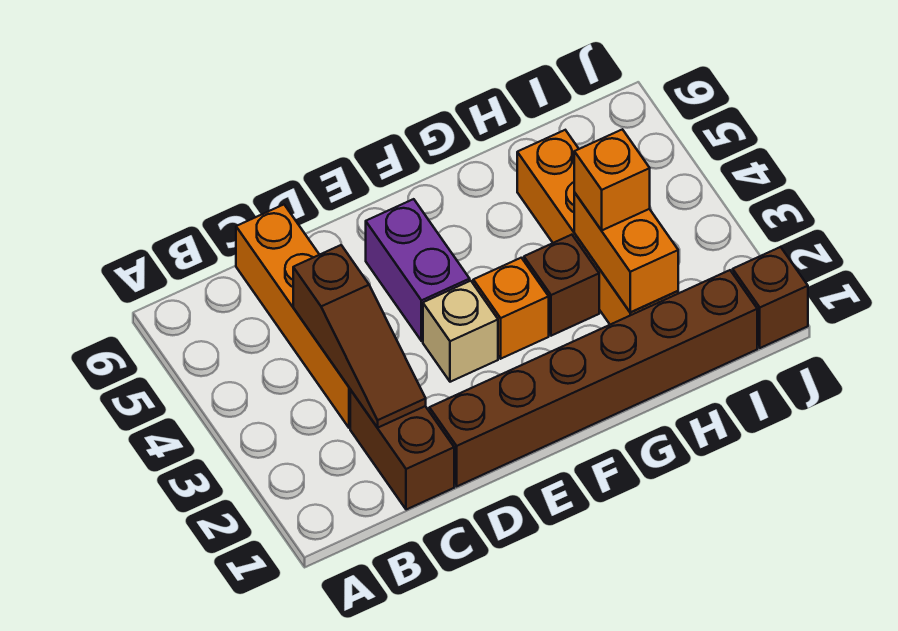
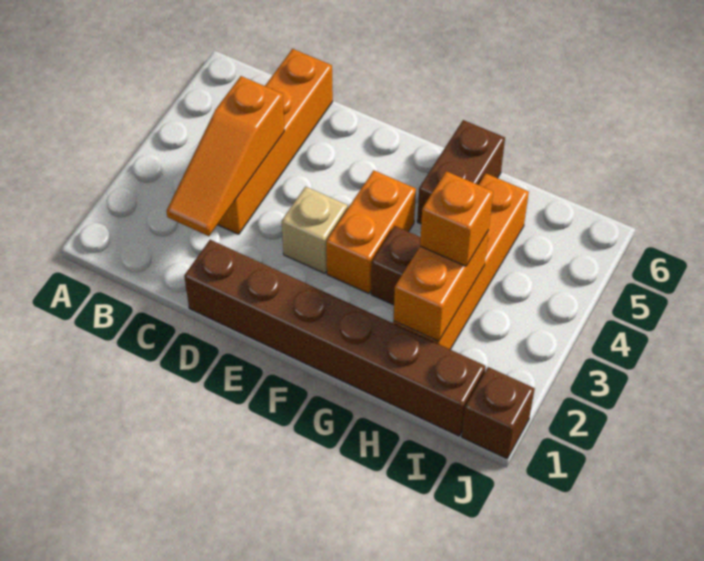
brown brick C1:C2 level 1 -> brown brick G5:G6 level 1
brown slope C2:C4 level 2 top 4 -> orange slope C2:C4 level 2 top 4
purple brick E4:E5 level 1 -> none
orange brick F3 level 1 -> orange brick F3:F4 level 1

